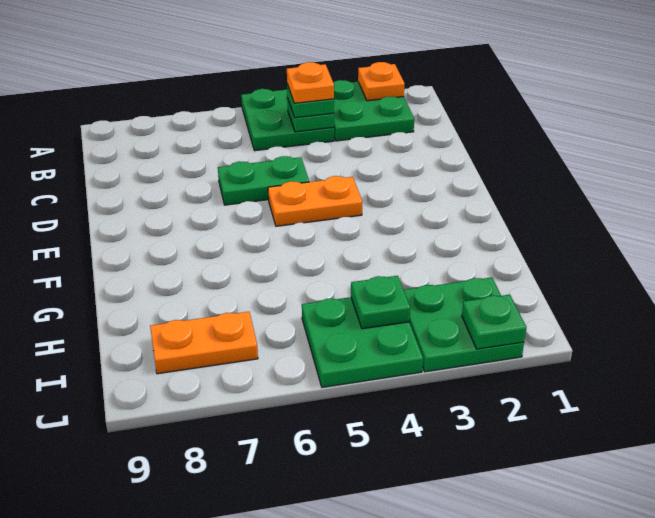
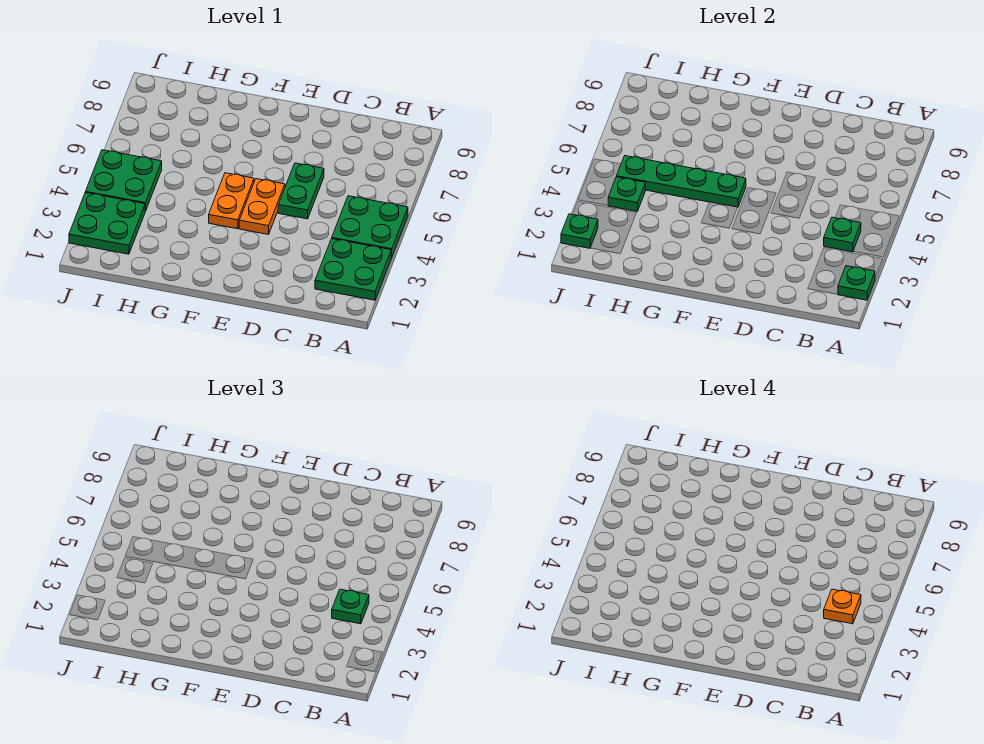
orange plate A2 level 2 -> green plate A2 level 2
none -> green plate F5:I5 level 2
orange plate I7:I8 level 1 -> orange plate F4:F5 level 1

